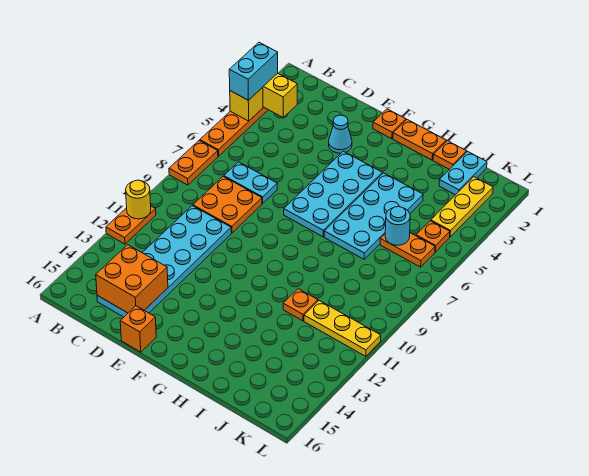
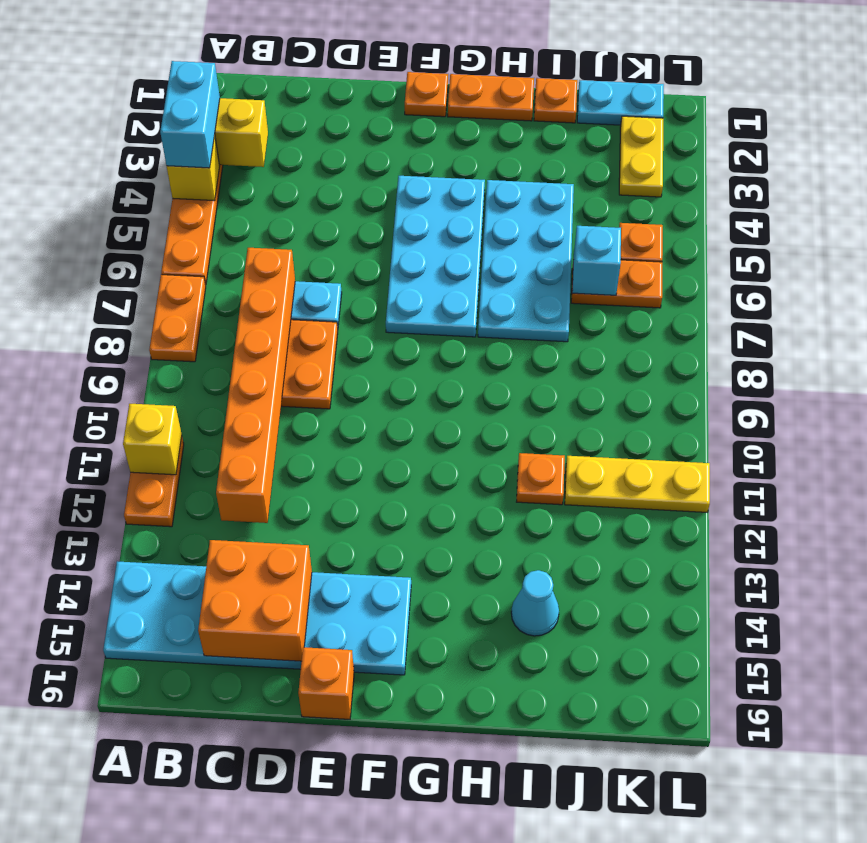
yellow round brick A11 level 2 -> yellow brick A11 level 2
none -> orange brick C7:C12 level 2
cyan plate C10:D15 level 1 -> cyan plate A14:F15 level 1
cyan cone E3 level 1 -> cyan cone I14 level 1
cyan plate J1:J2 level 1 -> cyan plate J1:K1 level 1
cyan round brick J6 level 2 -> cyan brick J6 level 2
yellow plate K2:K4 level 1 -> yellow plate K2:K3 level 1

